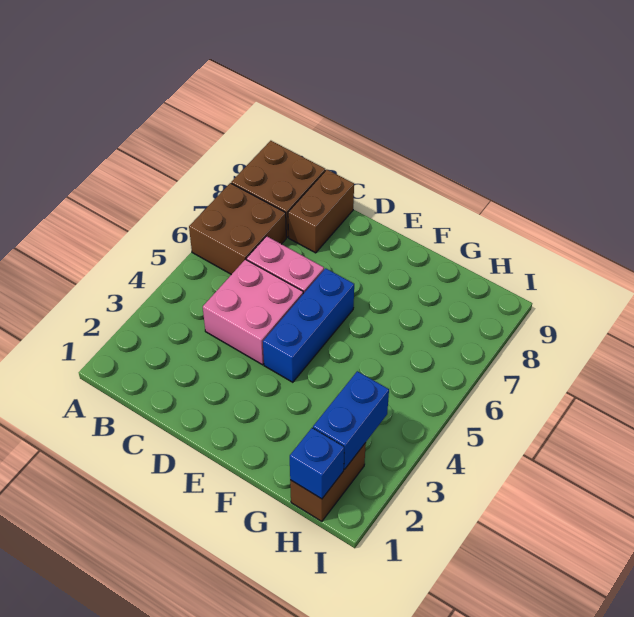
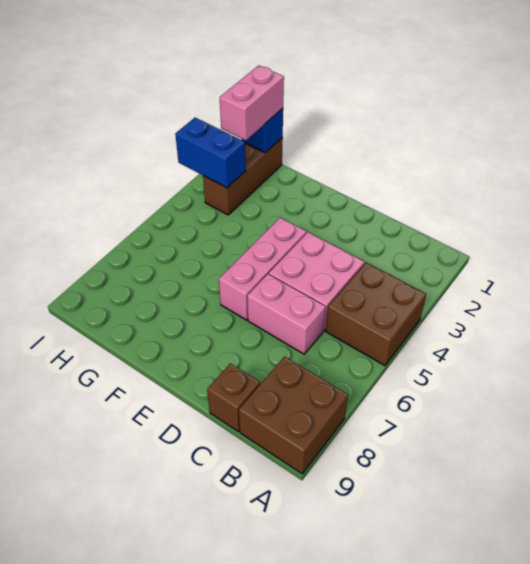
brown brick A6:B7 level 1 -> brown brick A4:B5 level 1
brown brick C8:C9 level 1 -> brown brick C9 level 1
blue brick E4:E6 level 1 -> pink brick E4:E6 level 1
brown brick H1:H2 level 1 -> brown brick H1:H3 level 1
none -> pink brick H1:H2 level 3
blue brick H2:H3 level 2 -> blue brick H3:I3 level 2

